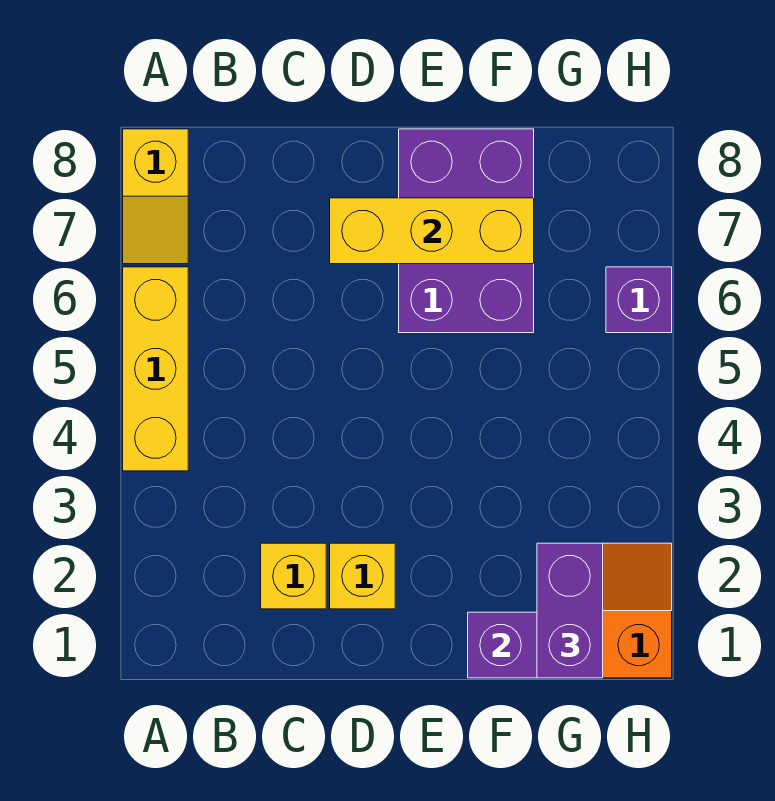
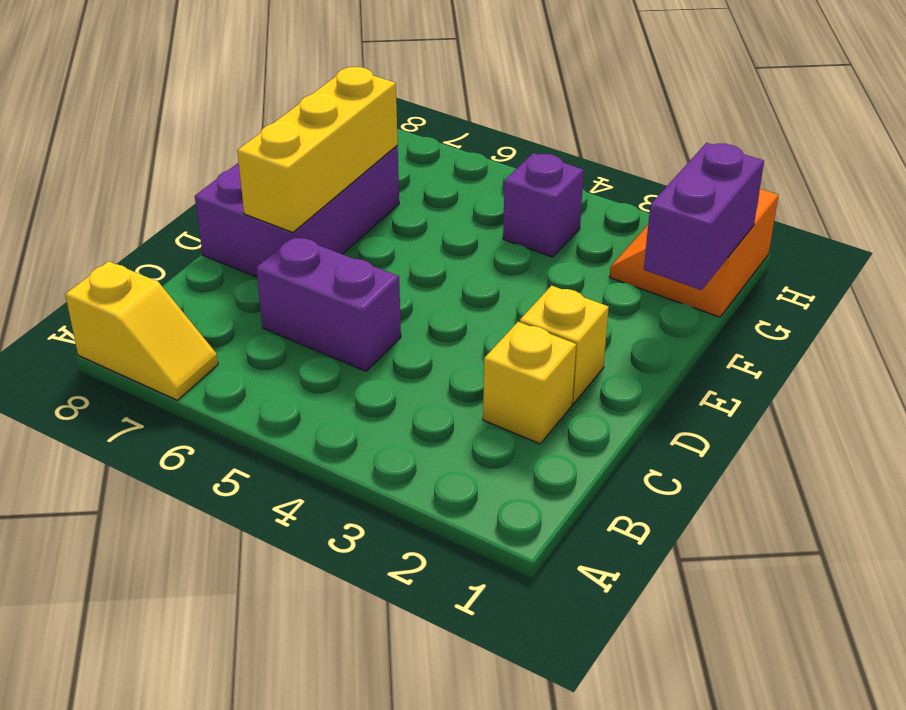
yellow brick A4:A6 level 1 -> none
purple brick E6:F8 level 1 -> purple brick D7:F8 level 1
purple brick G1:G2 level 3 -> purple brick C5:C6 level 1
purple brick H6 level 1 -> purple brick G4 level 1

